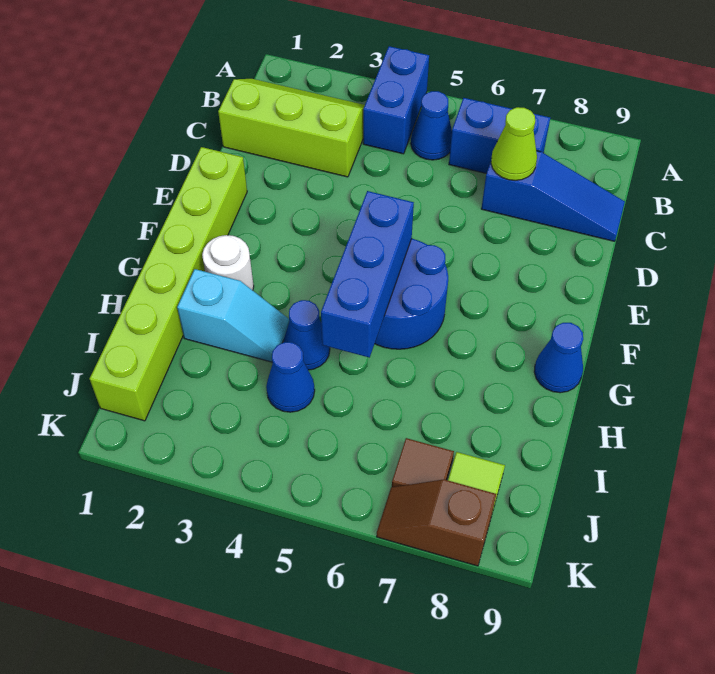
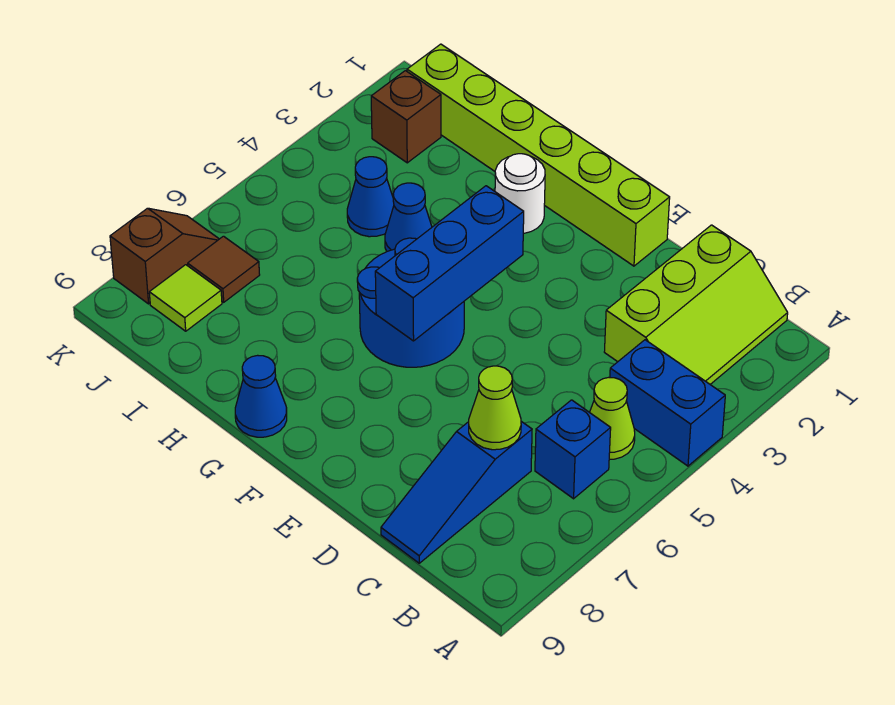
blue cone B5 level 1 -> lime cone B5 level 1
blue brick B6:B7 level 1 -> blue brick B6 level 1
blue brick F5:H5 level 2 -> blue brick F4:F6 level 2
cyan slope H2:H3 level 1 top 2 -> none
none -> brown brick J2 level 1

